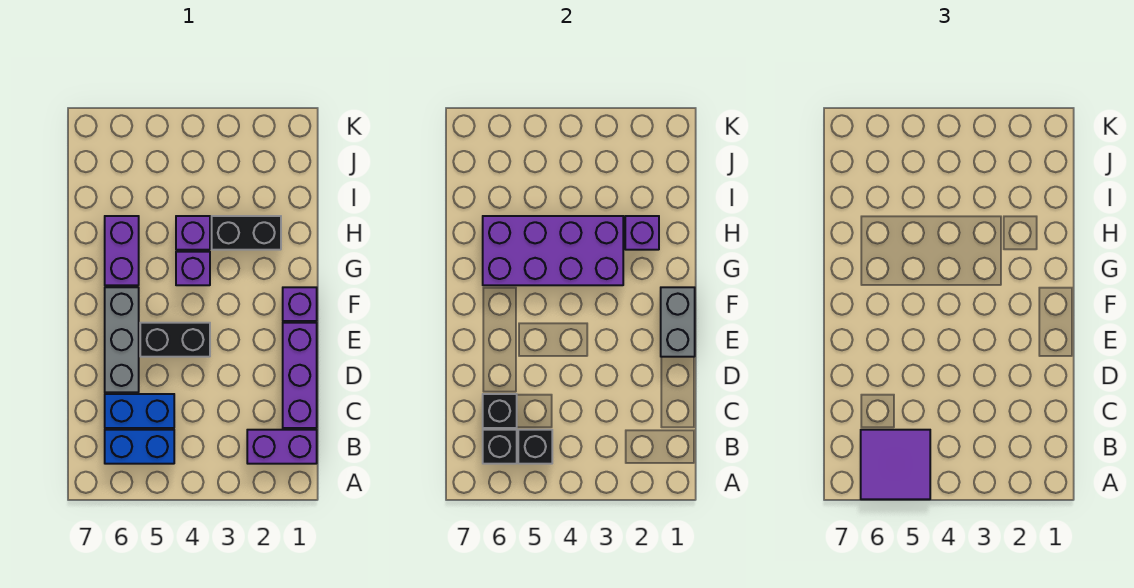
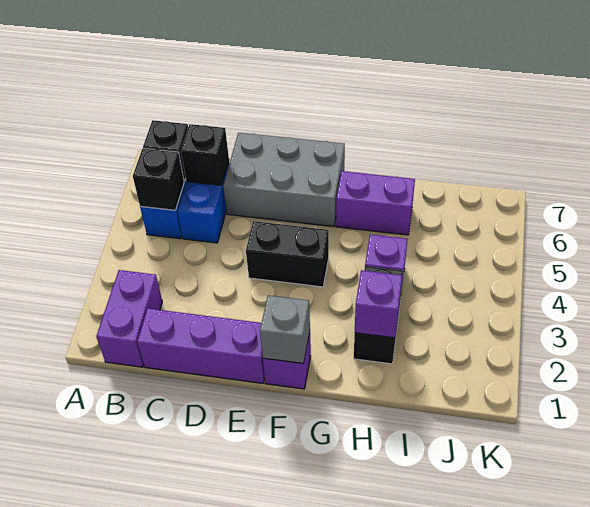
purple tile A5:B6 level 3 -> none
grey brick D6:F6 level 1 -> grey brick D6:F7 level 1
grey brick E1:F1 level 2 -> grey brick F1 level 2
black brick E4:E5 level 1 -> black brick E4:F4 level 1
purple brick G3:H6 level 2 -> none
purple brick G4 level 1 -> none

